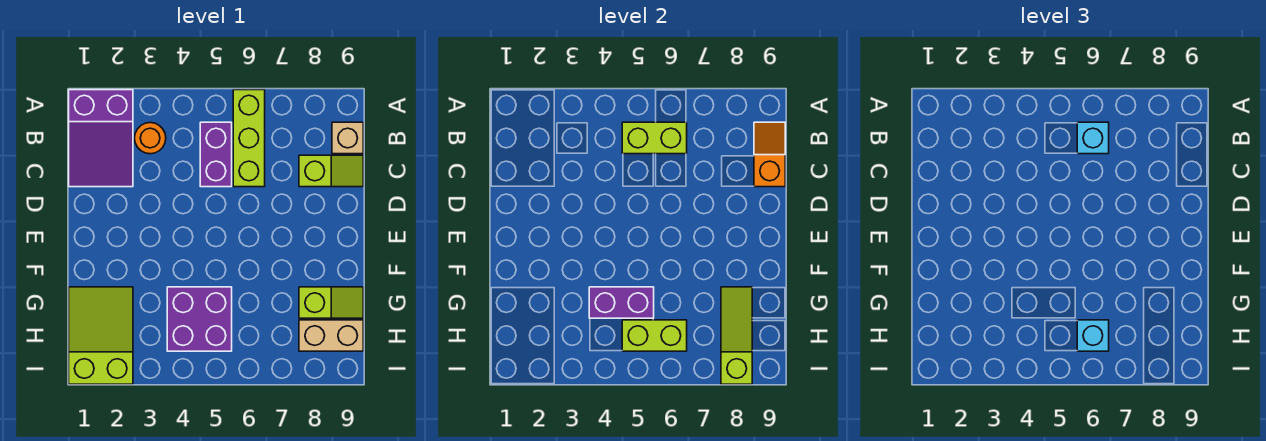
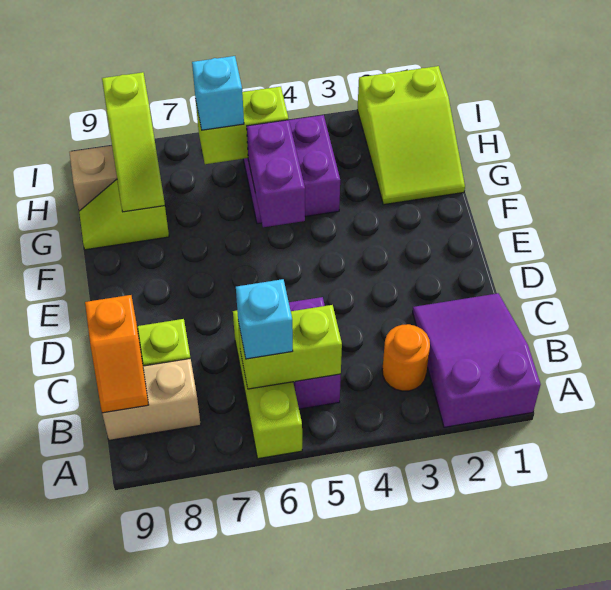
tan brick B9 level 1 -> tan brick B8:B9 level 1
purple brick G4:G5 level 2 -> purple brick F5:G5 level 2

